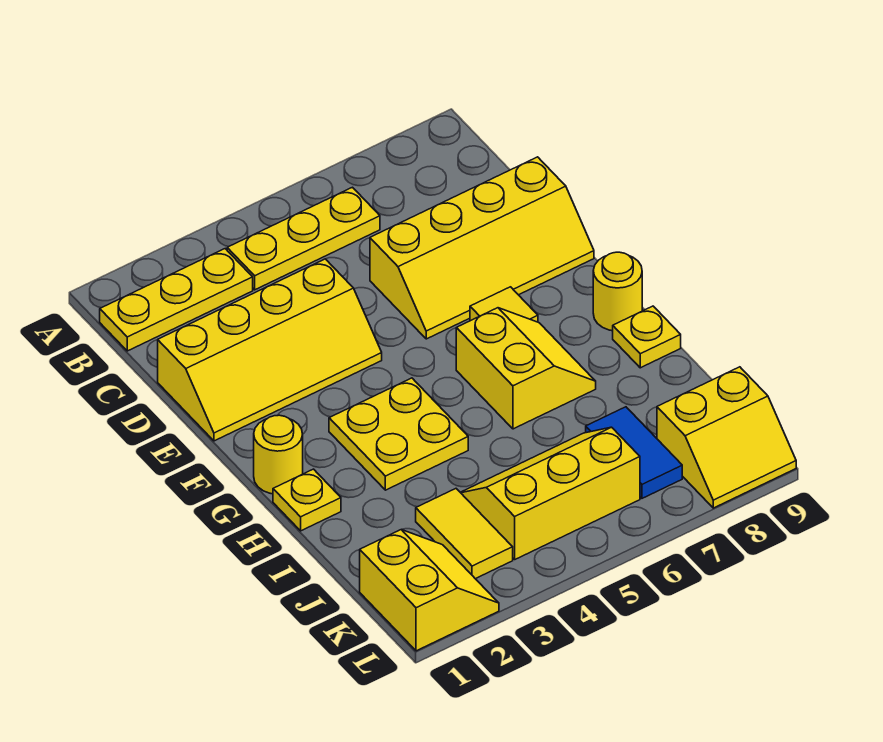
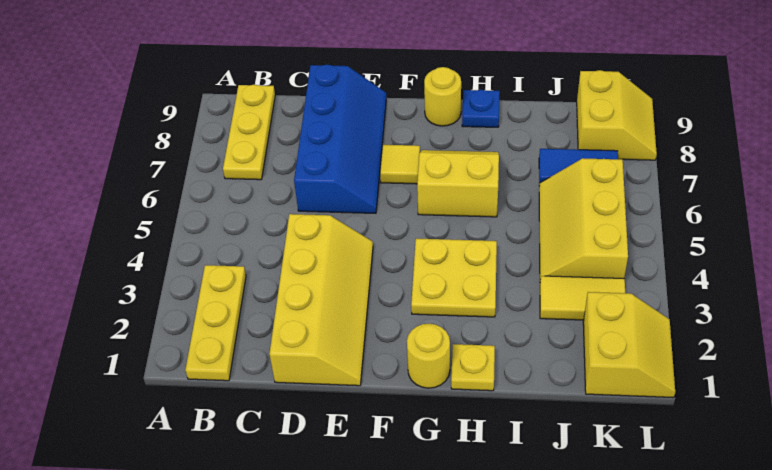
yellow plate B4:B6 level 1 -> yellow plate B7:B9 level 1
yellow slope D6:E9 level 1 top D -> blue slope D6:E9 level 1 top D
yellow plate H9 level 1 -> blue plate H9 level 1
yellow slope K1:L2 level 1 top 1 -> yellow slope K1:L2 level 1 top K

